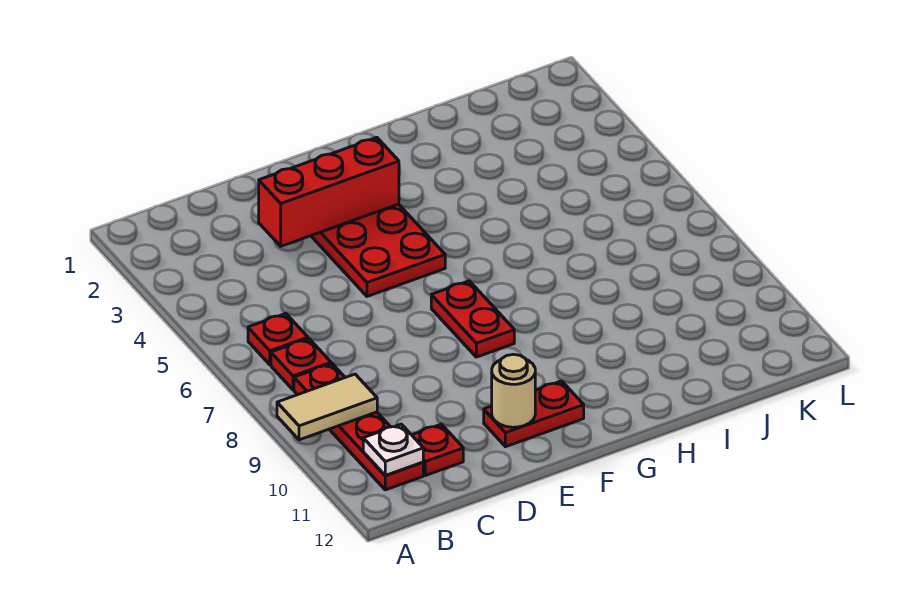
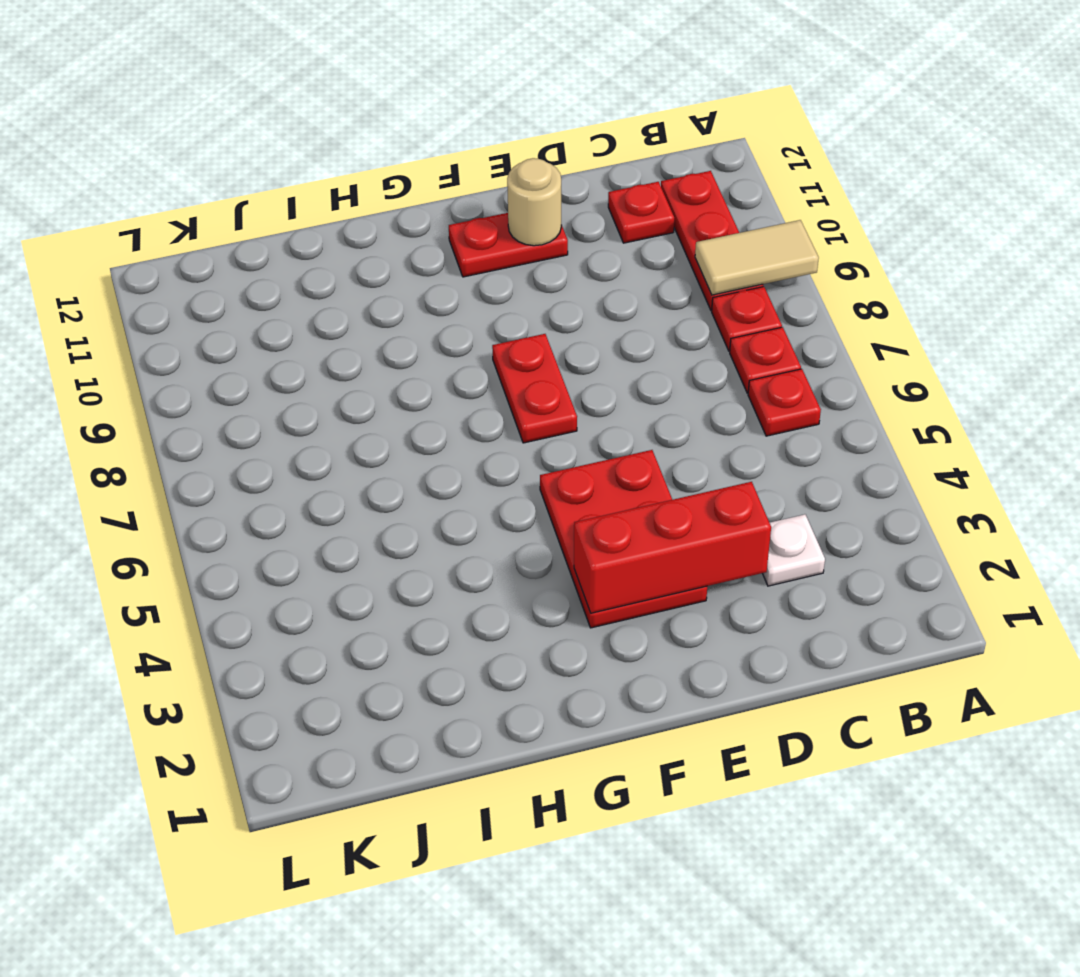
white plate B11 level 2 -> white plate C3 level 1

